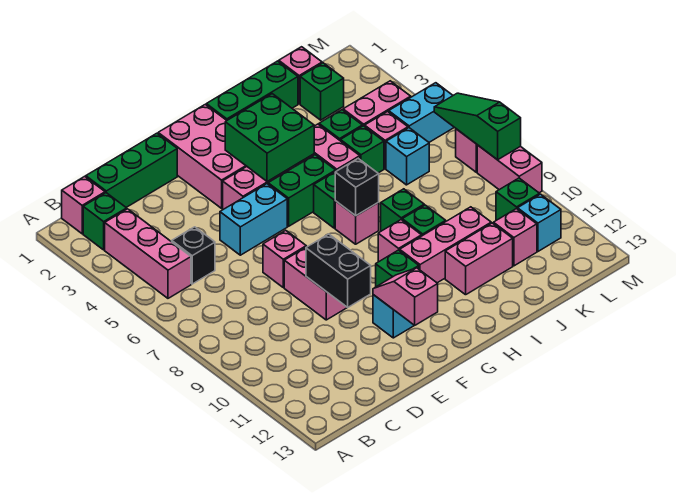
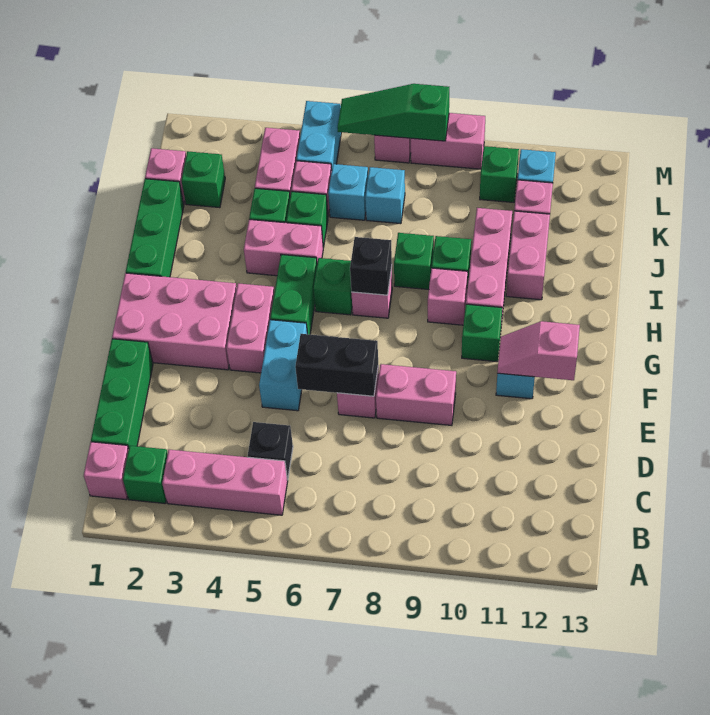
black brick E9:E10 level 2 -> black brick E6:E7 level 2
green brick G3:H4 level 2 -> none
none -> cyan brick K7 level 1

